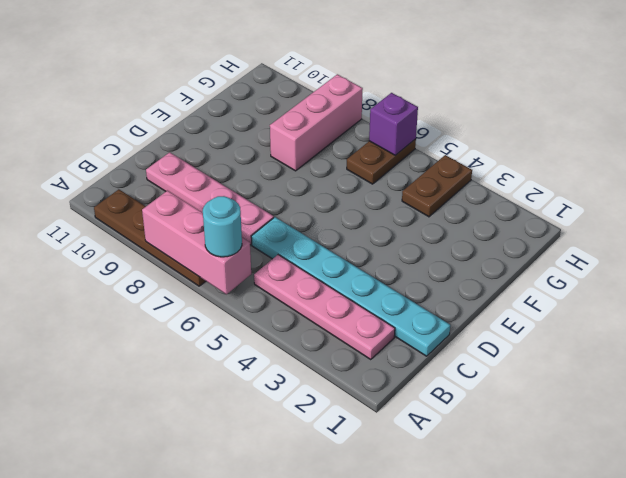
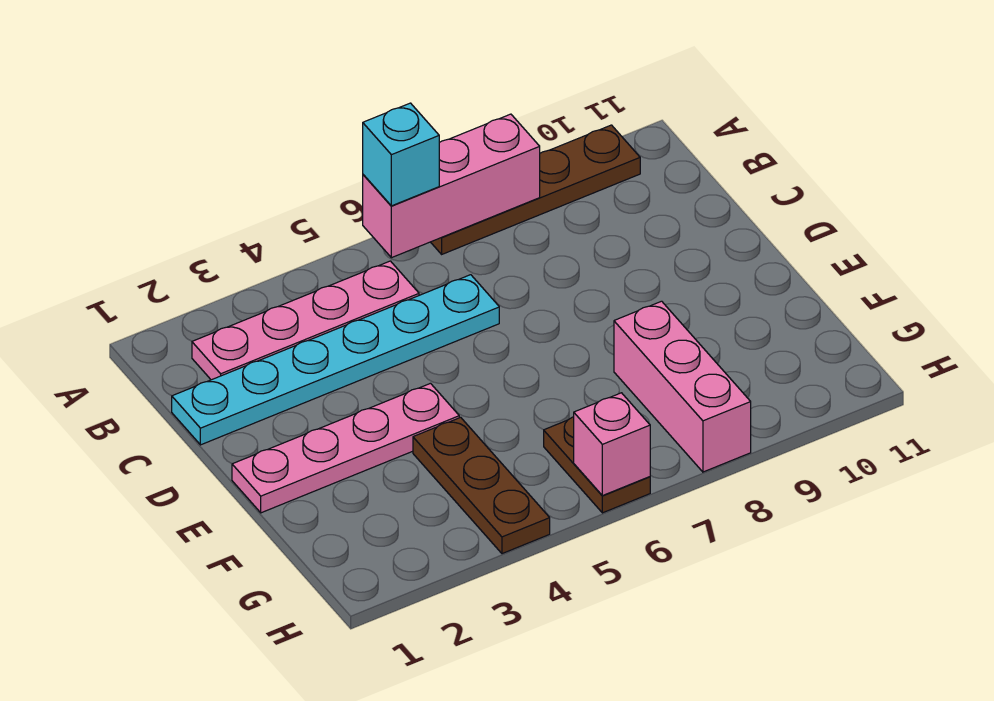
cyan round brick A6 level 3 -> cyan brick A6 level 3
pink plate C7:C10 level 1 -> pink plate E1:E4 level 1
brown plate G4:H4 level 1 -> brown plate F4:H4 level 1
purple brick H6 level 2 -> pink brick H6 level 2

